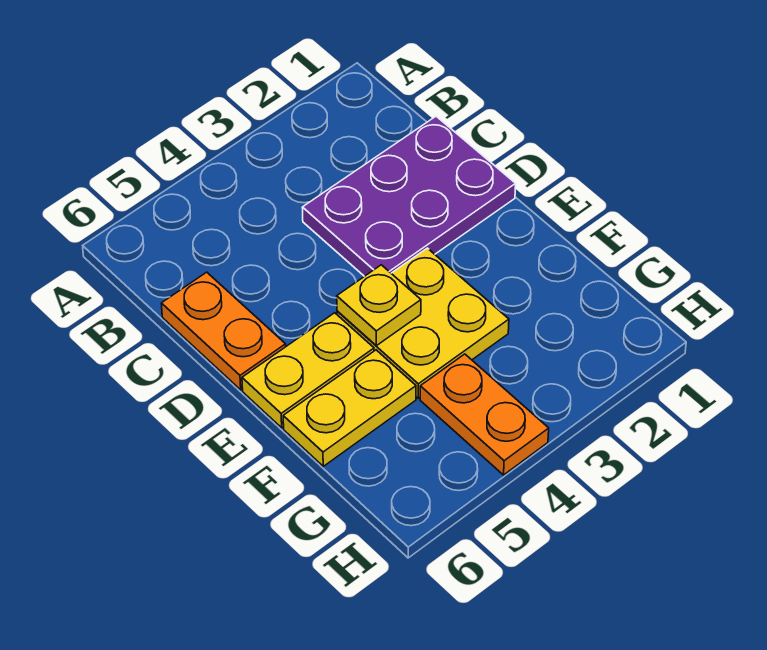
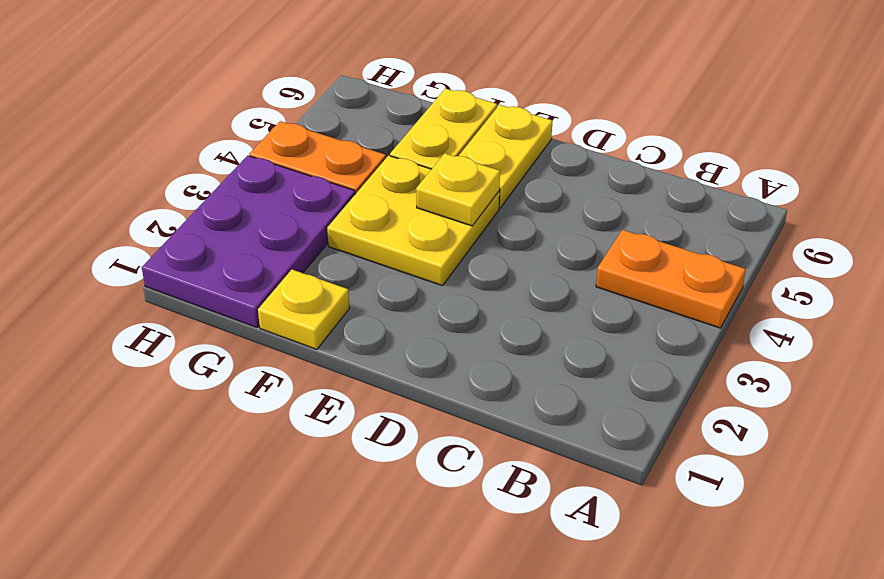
purple plate C1:D3 level 1 -> purple plate G1:H3 level 1
orange plate C6:D6 level 1 -> orange plate A4:B4 level 1
none -> yellow plate F1 level 1

